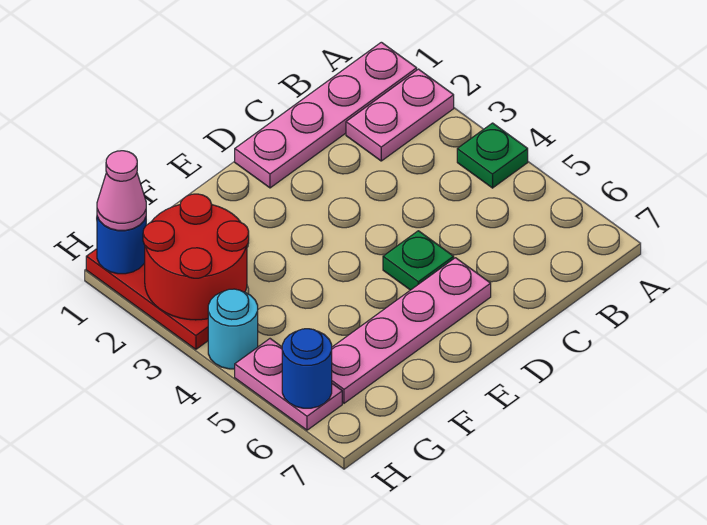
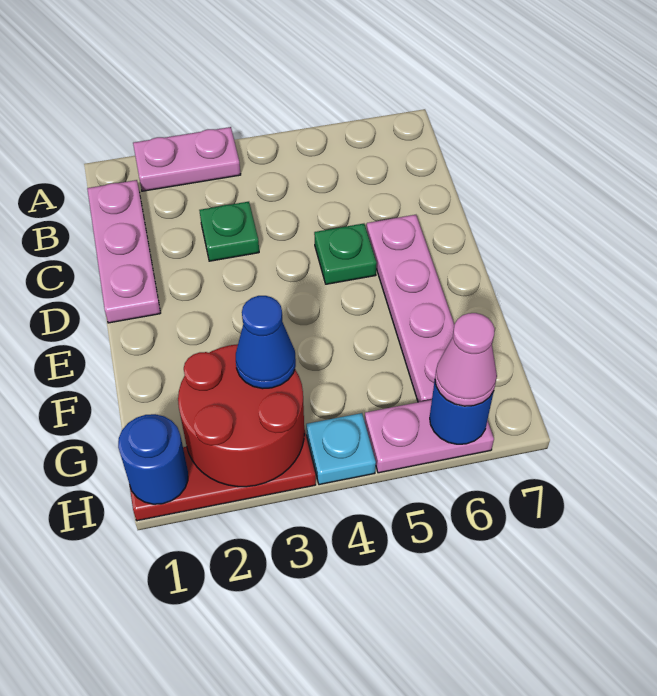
pink plate A1:D1 level 1 -> pink plate B1:D1 level 1
pink plate A2:B2 level 1 -> pink plate A2:A3 level 1
green plate A4 level 1 -> green plate C3 level 1
none -> blue cone G3 level 3
pink cone H1 level 3 -> pink cone H6 level 3
cyan round brick H4 level 1 -> cyan plate H4 level 1

